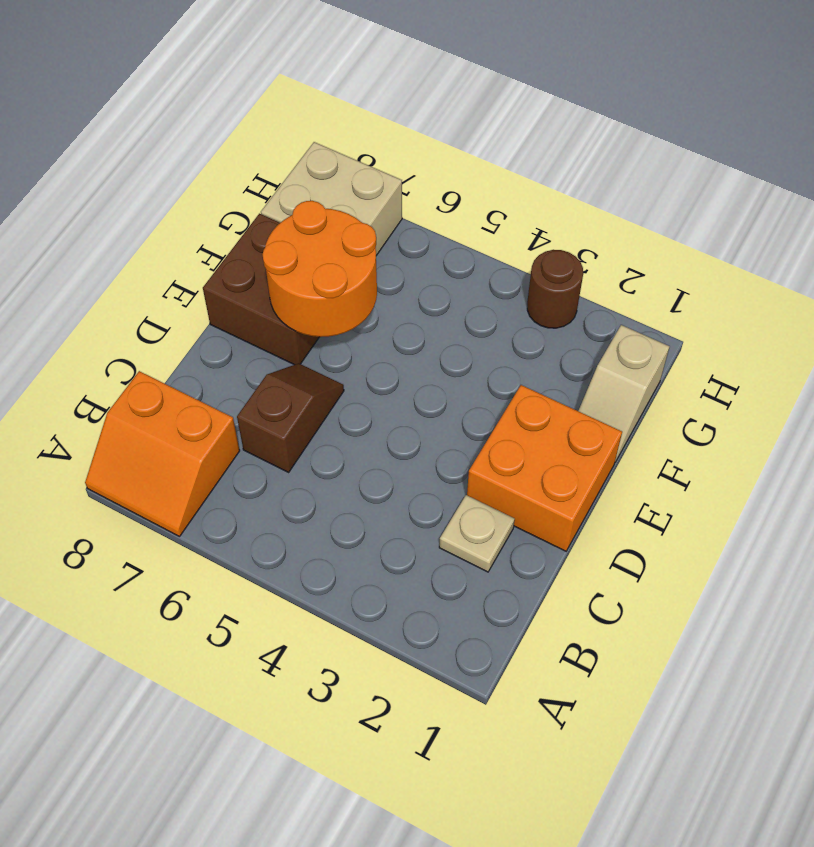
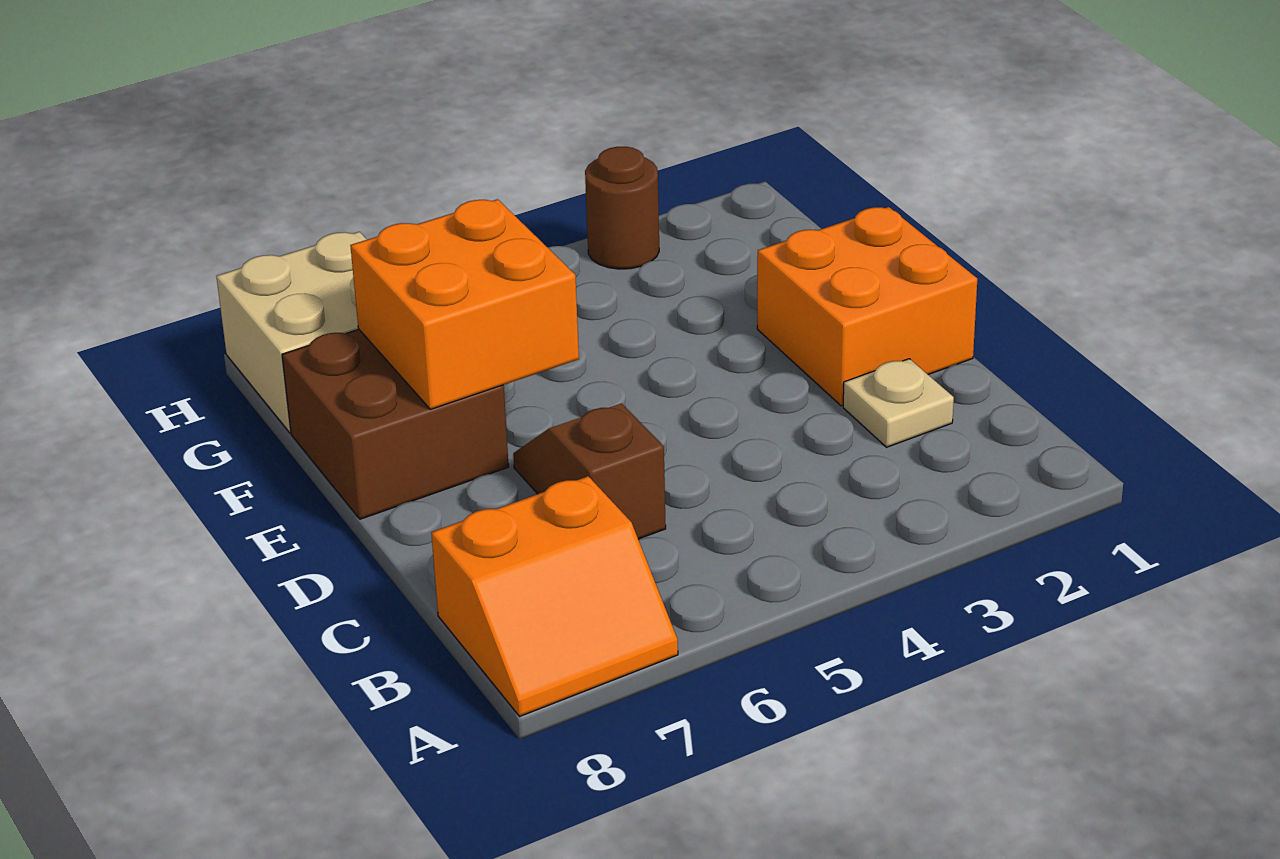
orange round brick E6:F7 level 2 -> orange brick E6:F7 level 2
tan slope F1:G1 level 1 top G -> none

